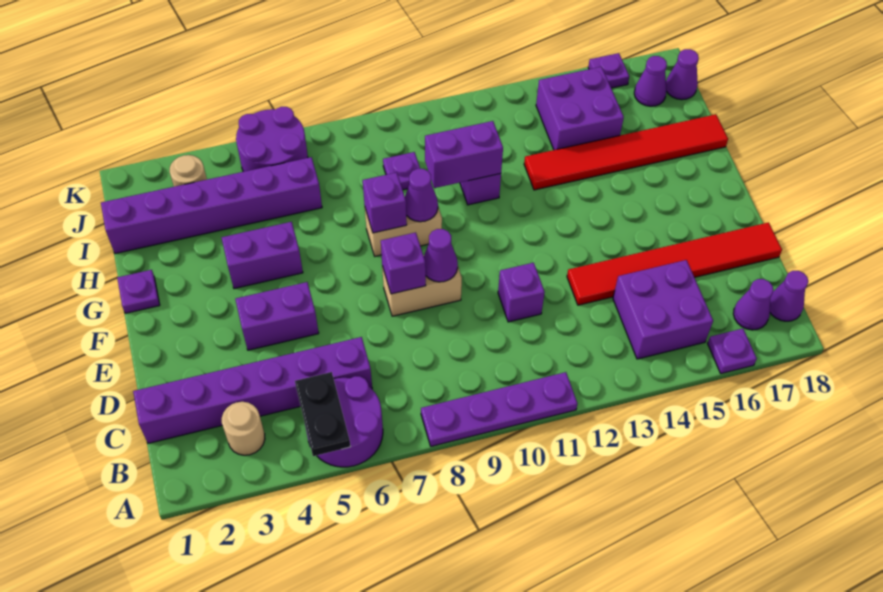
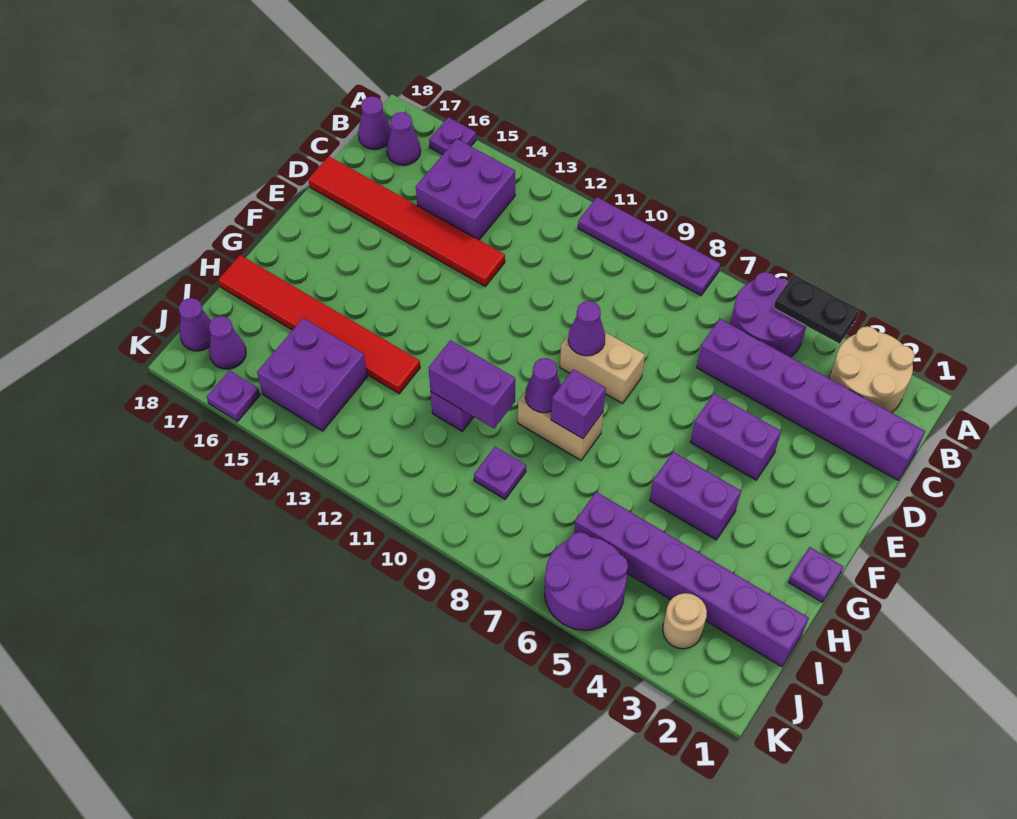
black plate A5:B5 level 2 -> black plate A4:A5 level 2
tan round brick B3 level 1 -> tan round brick A2:B3 level 1
purple brick D11 level 1 -> none
purple brick E8 level 2 -> none

